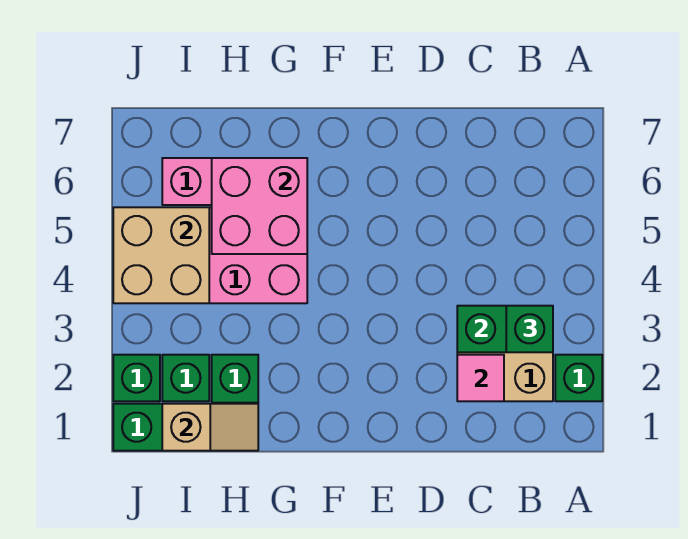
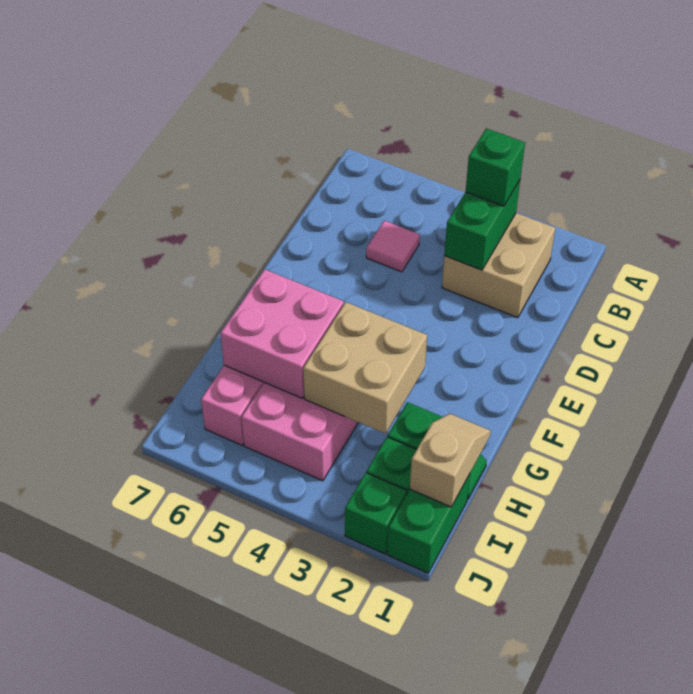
green brick A2 level 1 -> none
pink tile C2 level 2 -> pink tile C5 level 1
tan brick I4:J5 level 2 -> tan brick G3:H4 level 2

